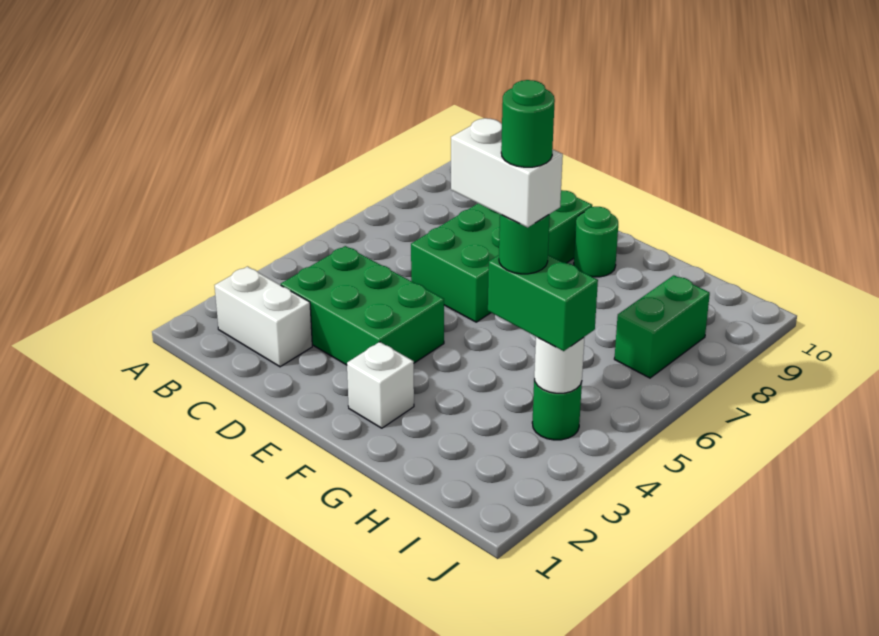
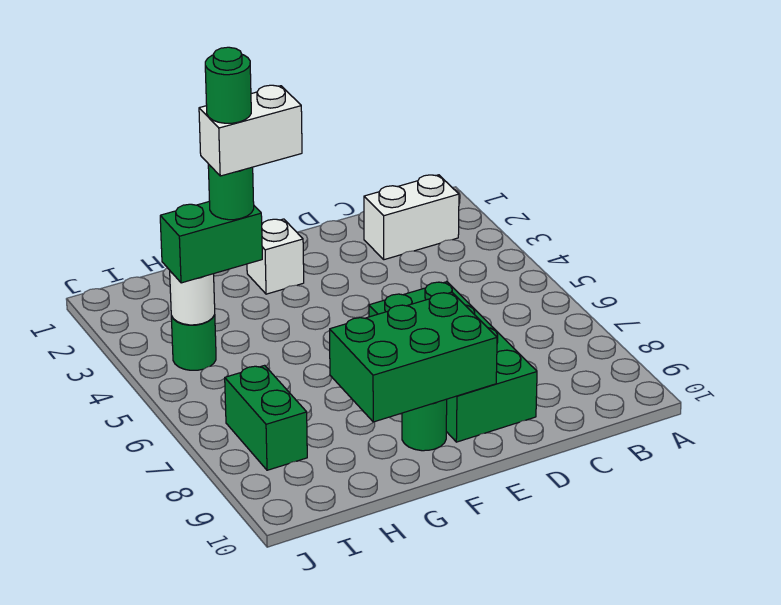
green brick C3:E4 level 1 -> green brick E8:G9 level 2

